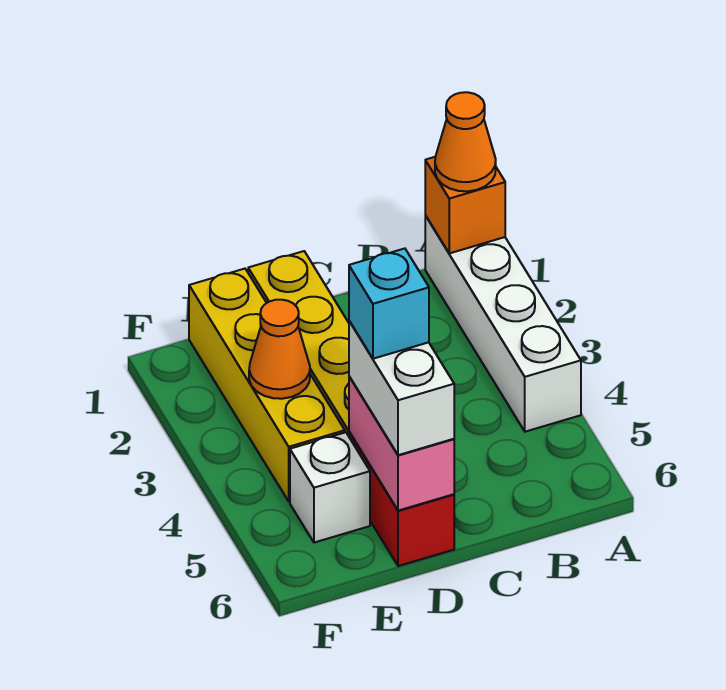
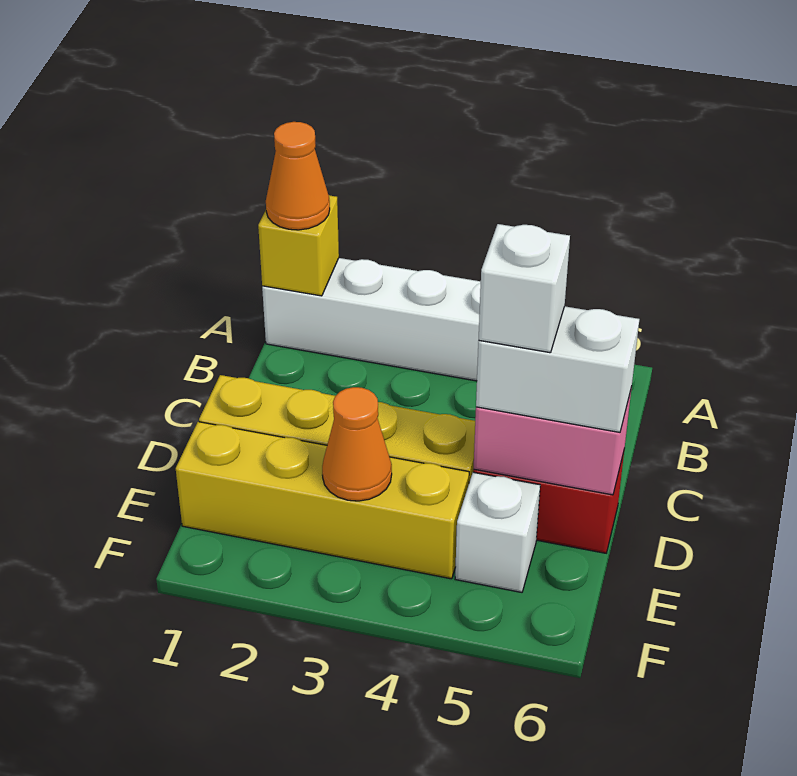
orange brick A1 level 2 -> yellow brick A1 level 2
cyan brick D5 level 4 -> white brick D5 level 4

